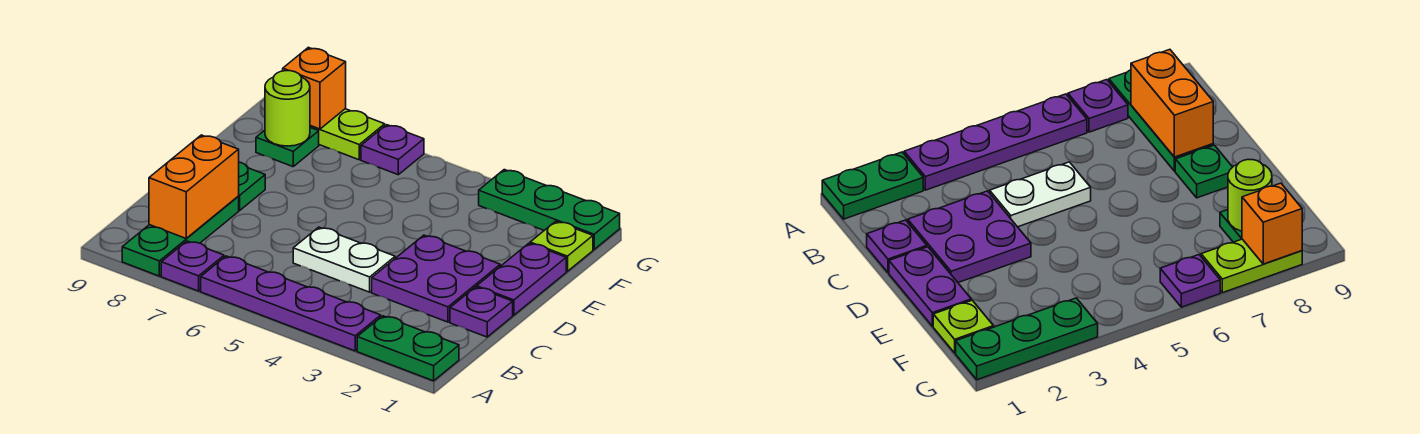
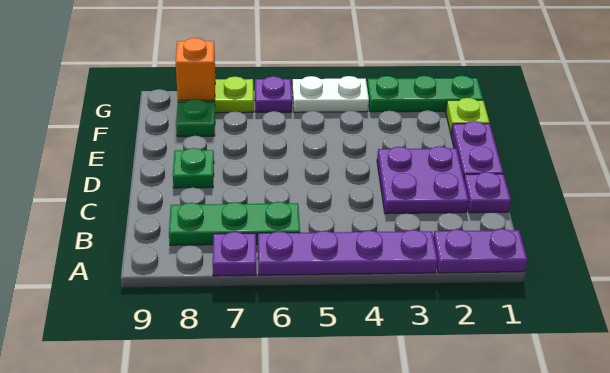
green plate A1:A2 level 1 -> purple plate A1:A2 level 1
green plate A8:C8 level 1 -> green plate B6:B8 level 1
orange brick B8:C8 level 2 -> none
white plate C4:C5 level 1 -> white plate G4:G5 level 1
lime round brick F8 level 2 -> none

